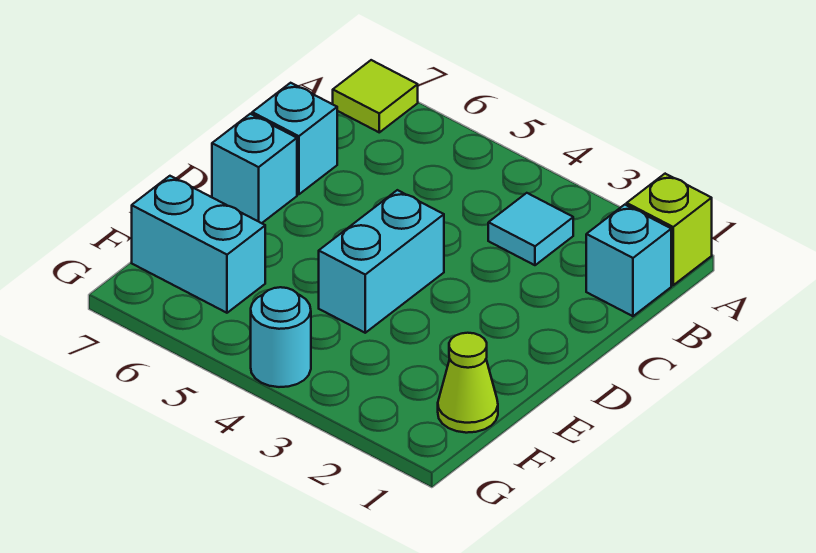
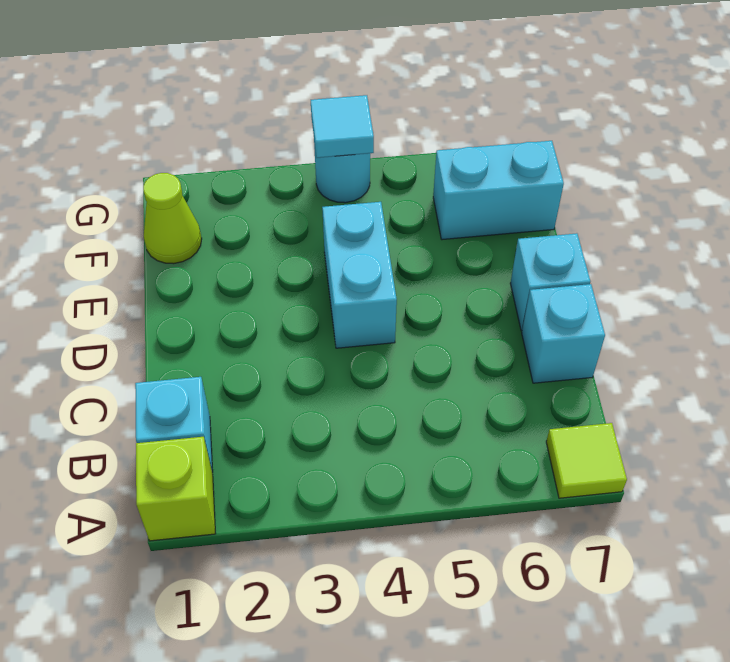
cyan tile B3 level 1 -> cyan tile G4 level 2

